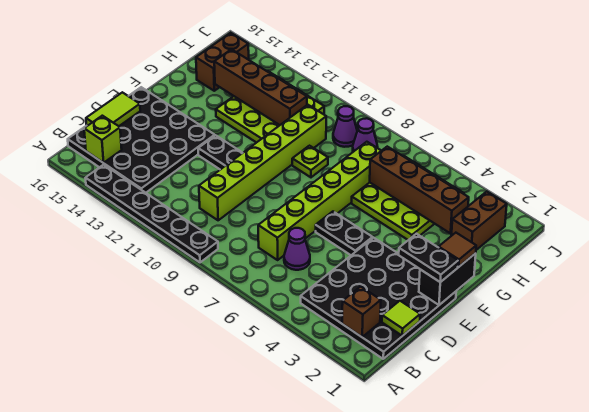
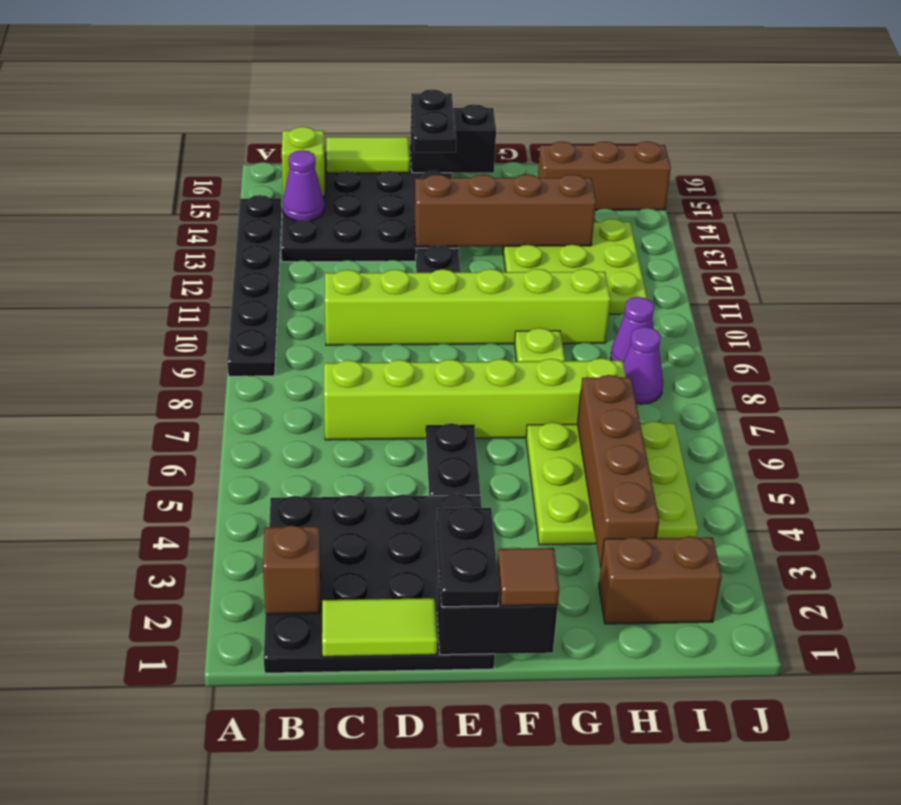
lime tile C1 level 2 -> lime tile C1:D1 level 2
purple cone C6 level 1 -> purple cone B14 level 2
none -> black plate E15:E16 level 3
none -> black brick E16:F16 level 2
brown brick H11:H14 level 2 -> brown brick E13:H13 level 2
brown brick H15:I15 level 1 -> brown brick H15:J15 level 1

